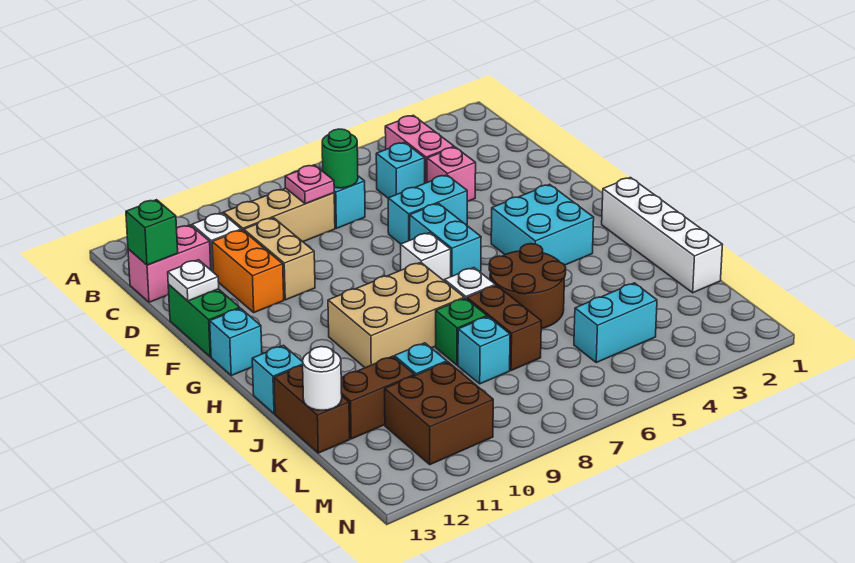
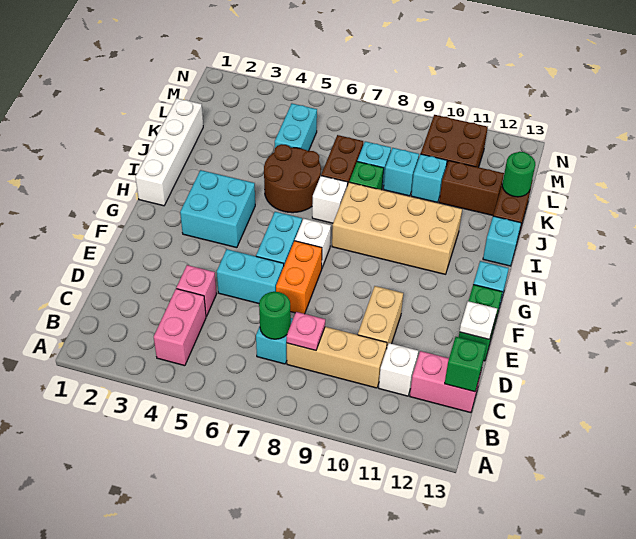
cyan brick C5 level 1 -> cyan brick K9 level 1
orange brick D11:E11 level 1 -> orange brick E7:F7 level 1
tan brick H8:I10 level 1 -> tan brick H8:I11 level 1
white round brick K13 level 2 -> green round brick K13 level 2
cyan brick L4:L5 level 1 -> cyan brick K5:L5 level 1

